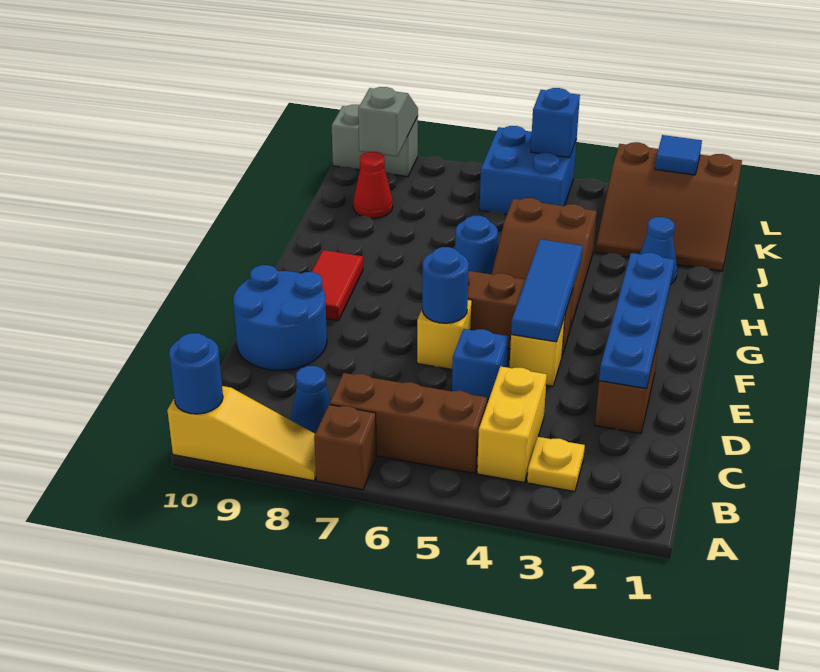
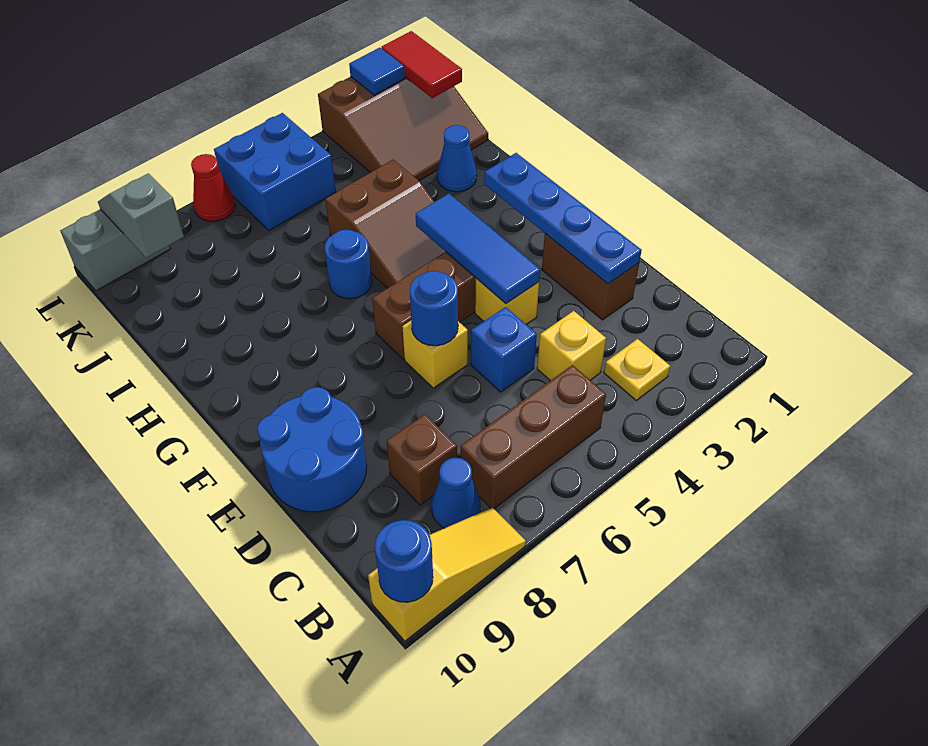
brown brick A7 level 1 -> brown brick C8 level 1
yellow brick B4:C4 level 1 -> yellow brick C4 level 1
red tile F9:G9 level 1 -> red tile K1:L1 level 2
red cone J9 level 1 -> red cone L7 level 1
blue brick L5 level 2 -> none

